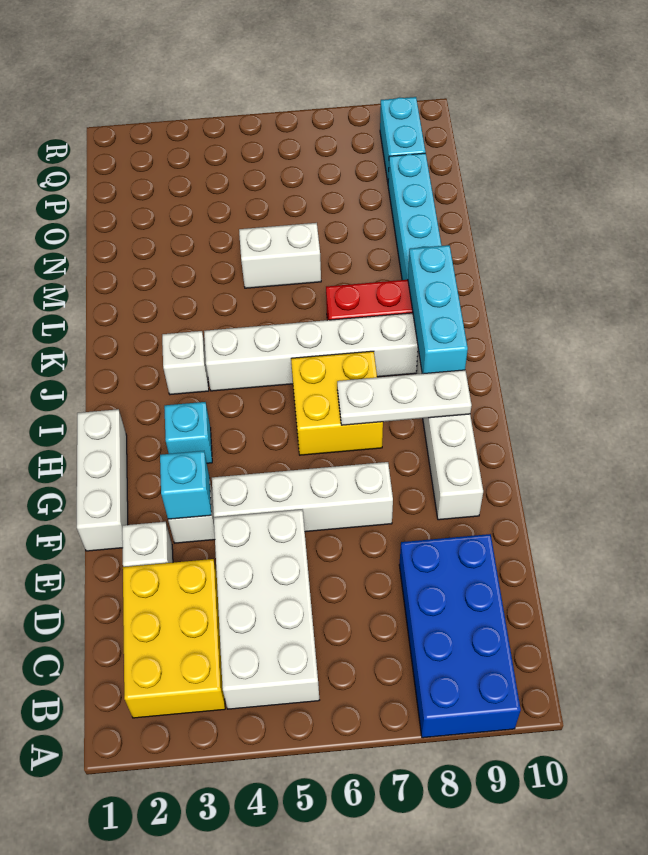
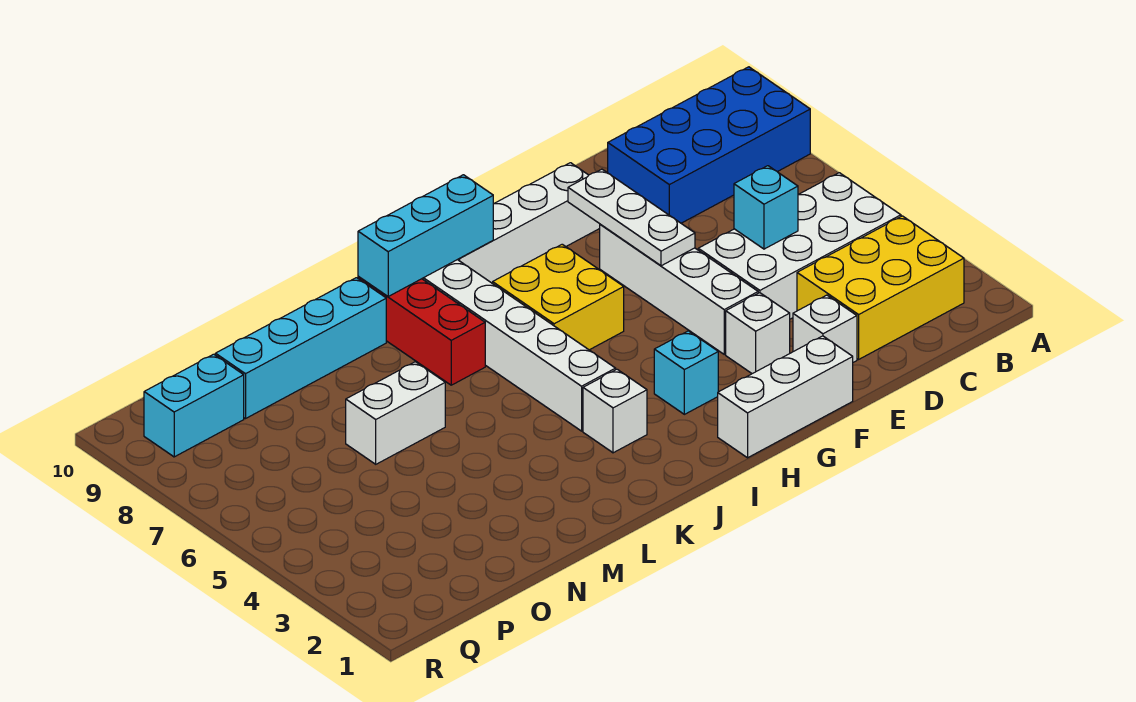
cyan brick F3 level 2 -> cyan brick D5 level 2
white plate H7:H9 level 2 -> white plate F6:F8 level 2
white brick M5:M6 level 1 -> white brick M6:N6 level 1

